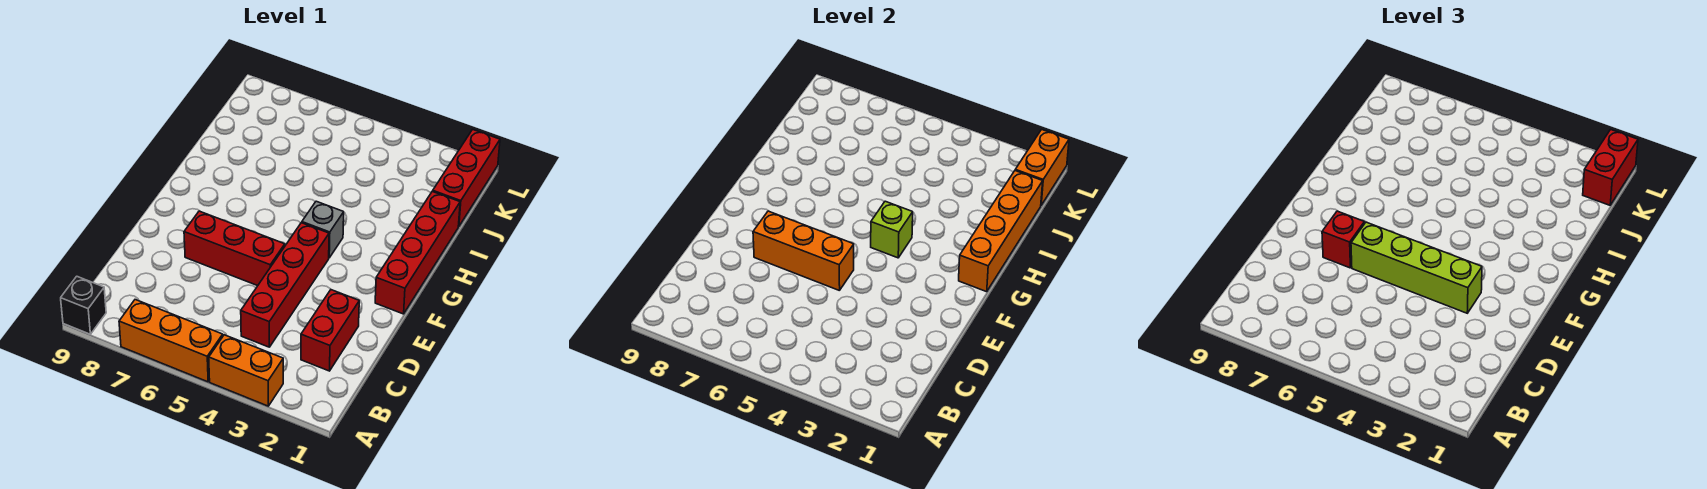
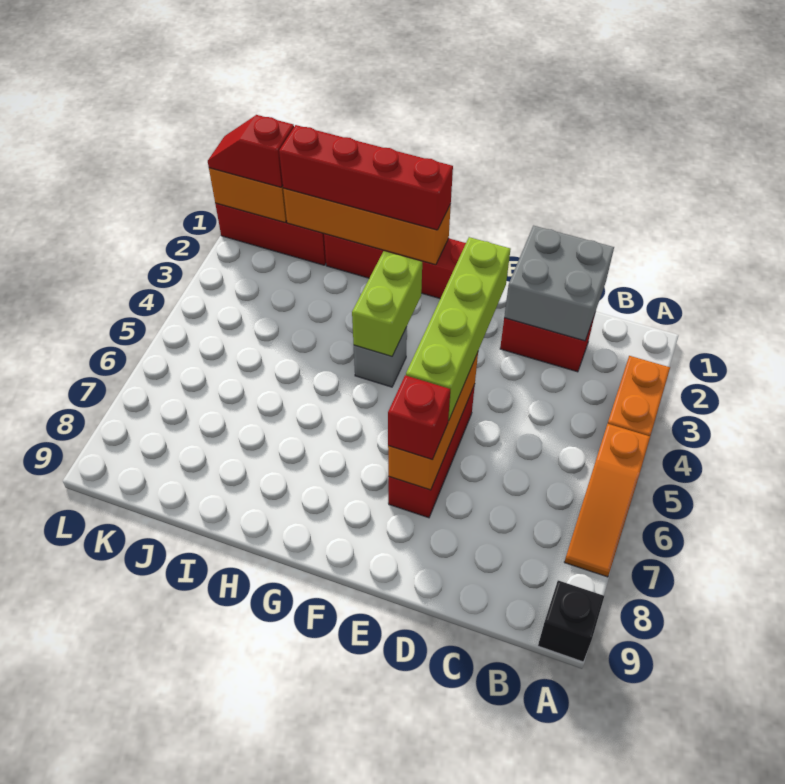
orange brick A5:A7 level 1 -> orange slope A5:A7 level 1 top 5
none -> grey brick C1:D2 level 2
red brick C4:F4 level 1 -> red brick G1:J1 level 3
lime brick G4 level 2 -> lime brick G3:G4 level 2
red brick K1:L1 level 3 -> red slope K1:L1 level 3 top K

